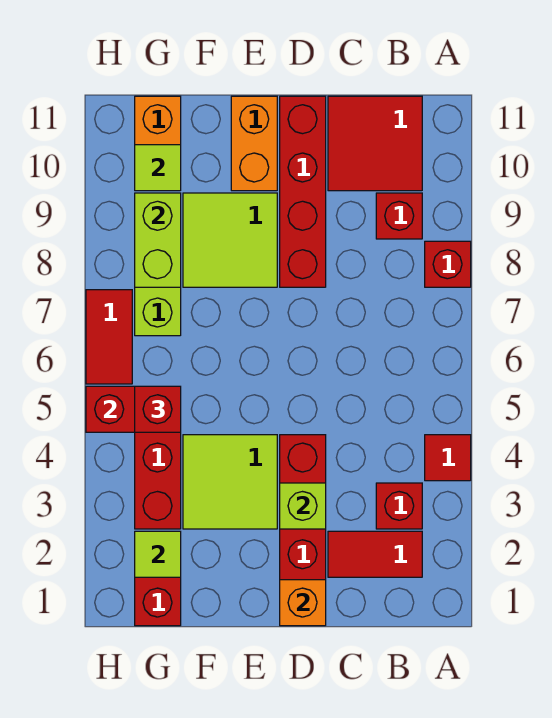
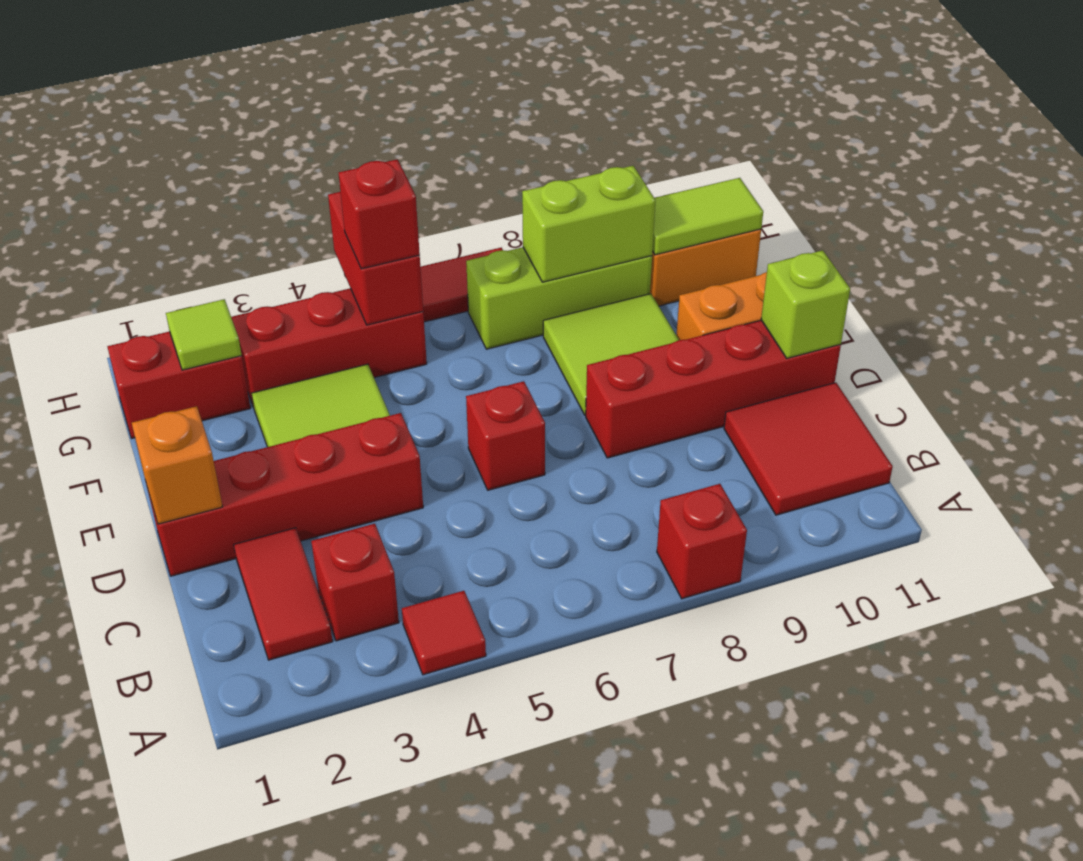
red brick B9 level 1 -> red brick D6 level 1
lime brick D3 level 2 -> lime brick D11 level 2
lime tile G10 level 2 -> lime tile G10:G11 level 2

